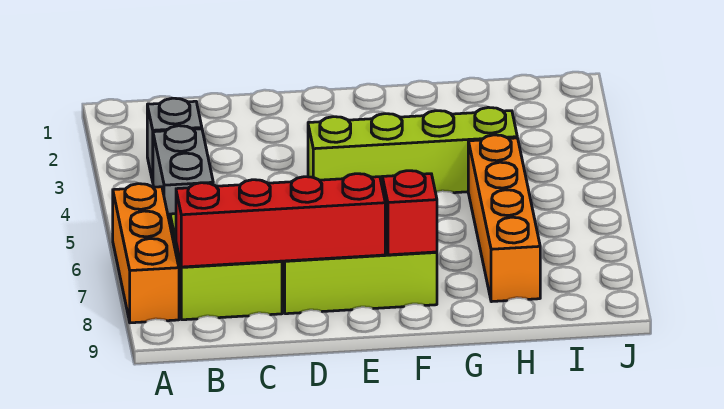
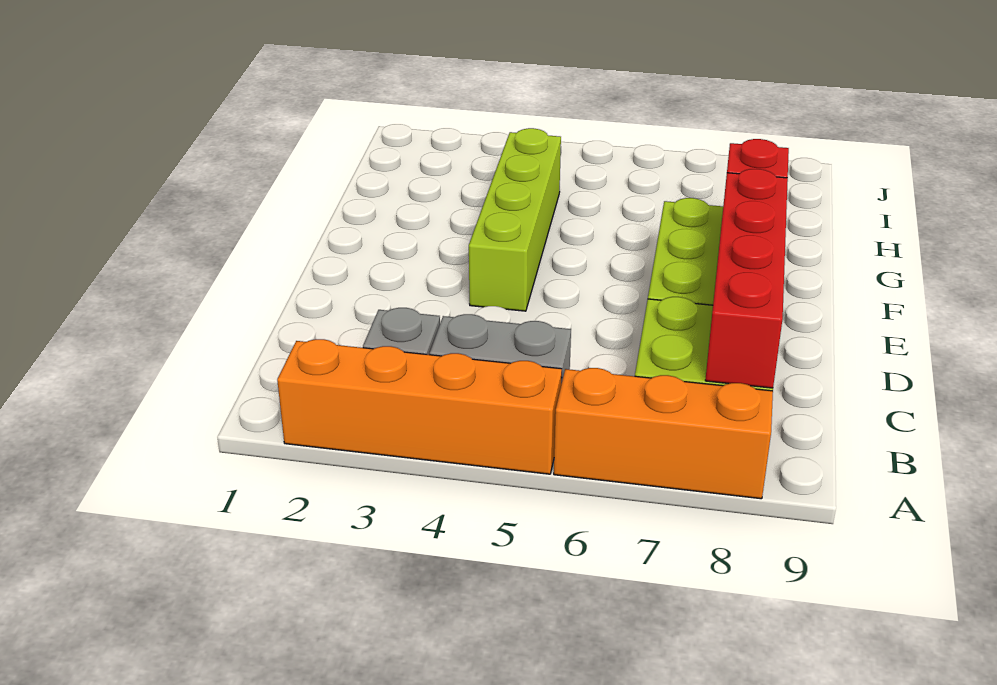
orange brick H5:H8 level 1 -> orange brick A2:A5 level 1

